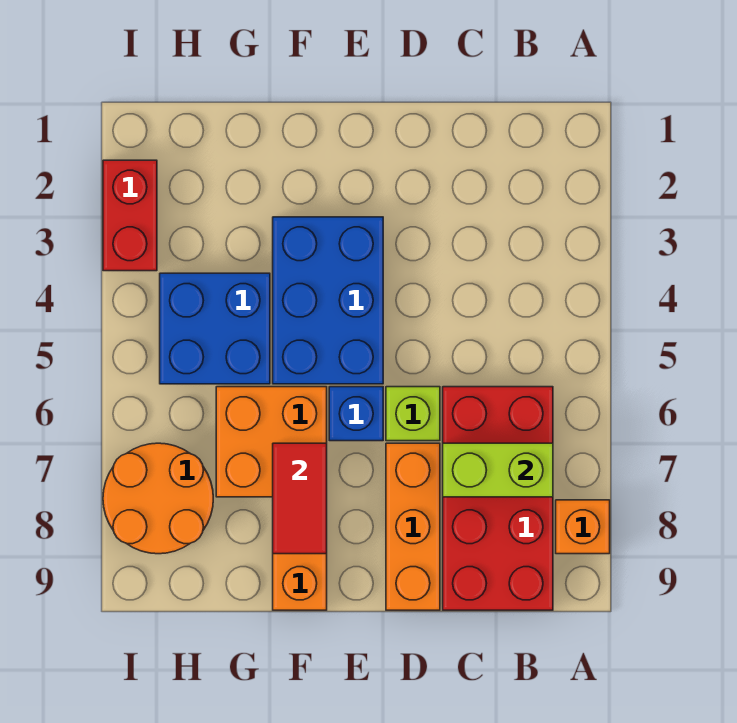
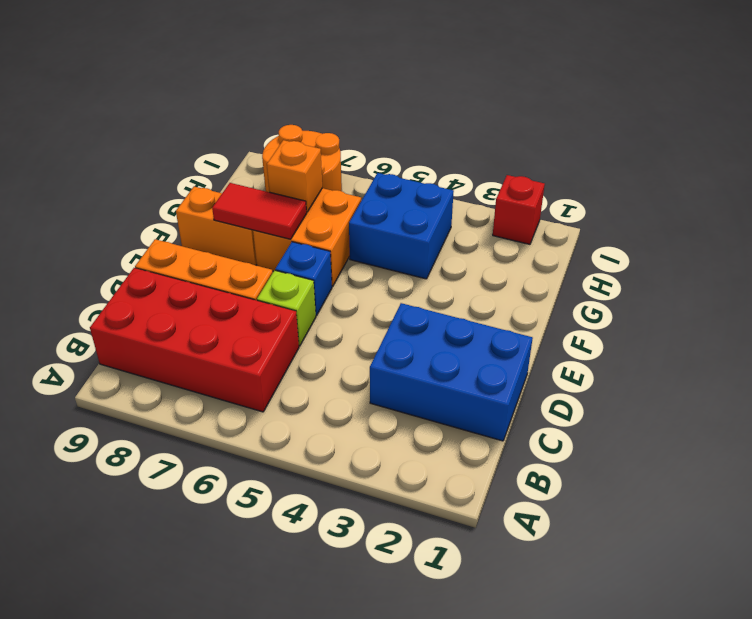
orange brick A8 level 1 -> orange brick G7 level 2
lime brick B7:C7 level 2 -> none
blue brick E3:F5 level 1 -> blue brick C1:D3 level 1
red brick I2:I3 level 1 -> red brick I2 level 1

